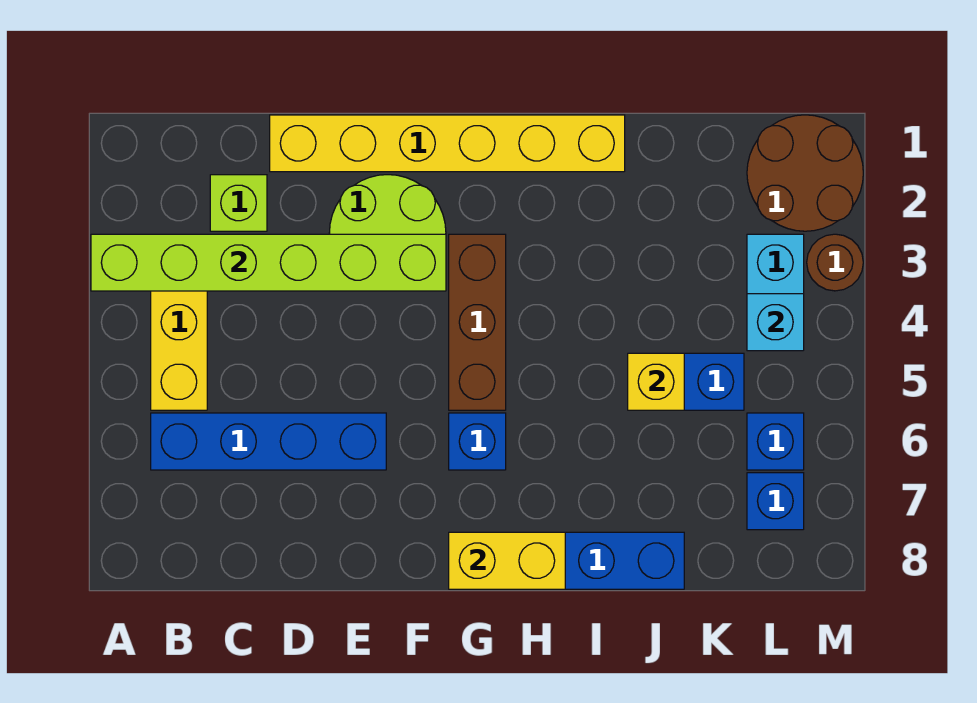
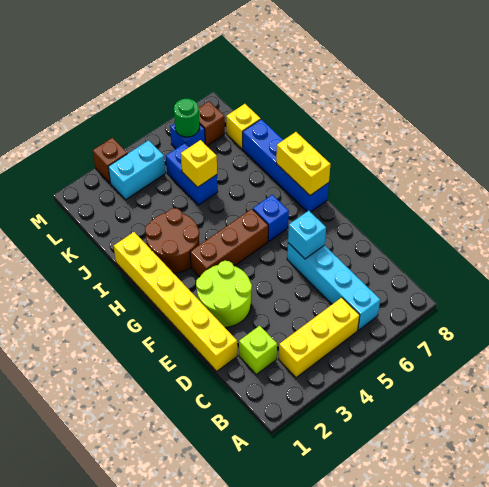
lime brick A3:F3 level 2 -> none
blue brick B6:E6 level 1 -> cyan brick B6:E6 level 1
none -> yellow brick K8 level 1
brown round brick L1:M2 level 1 -> brown round brick H2:I3 level 1
cyan brick L4 level 2 -> cyan brick E6 level 2
none -> green round brick L6 level 2
blue brick L7 level 1 -> brown brick L7 level 1
brown round brick M3 level 1 -> brown brick M3 level 1

